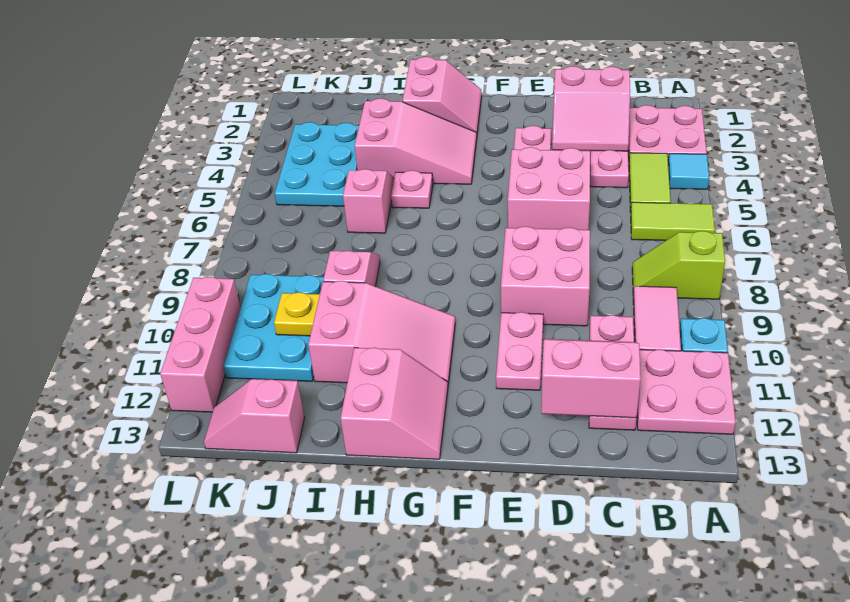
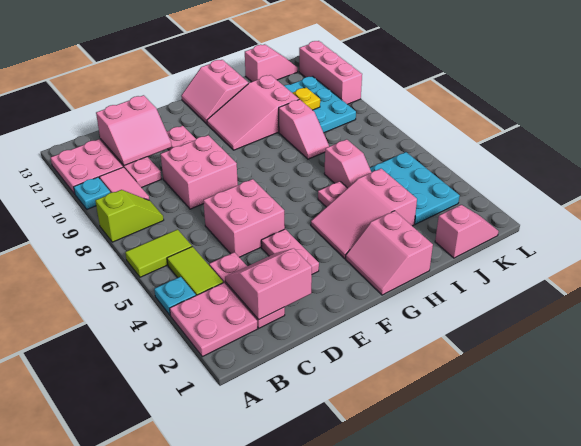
cyan tile A4 level 1 -> cyan plate A4 level 1
none -> pink slope J1:K1 level 1 top J

